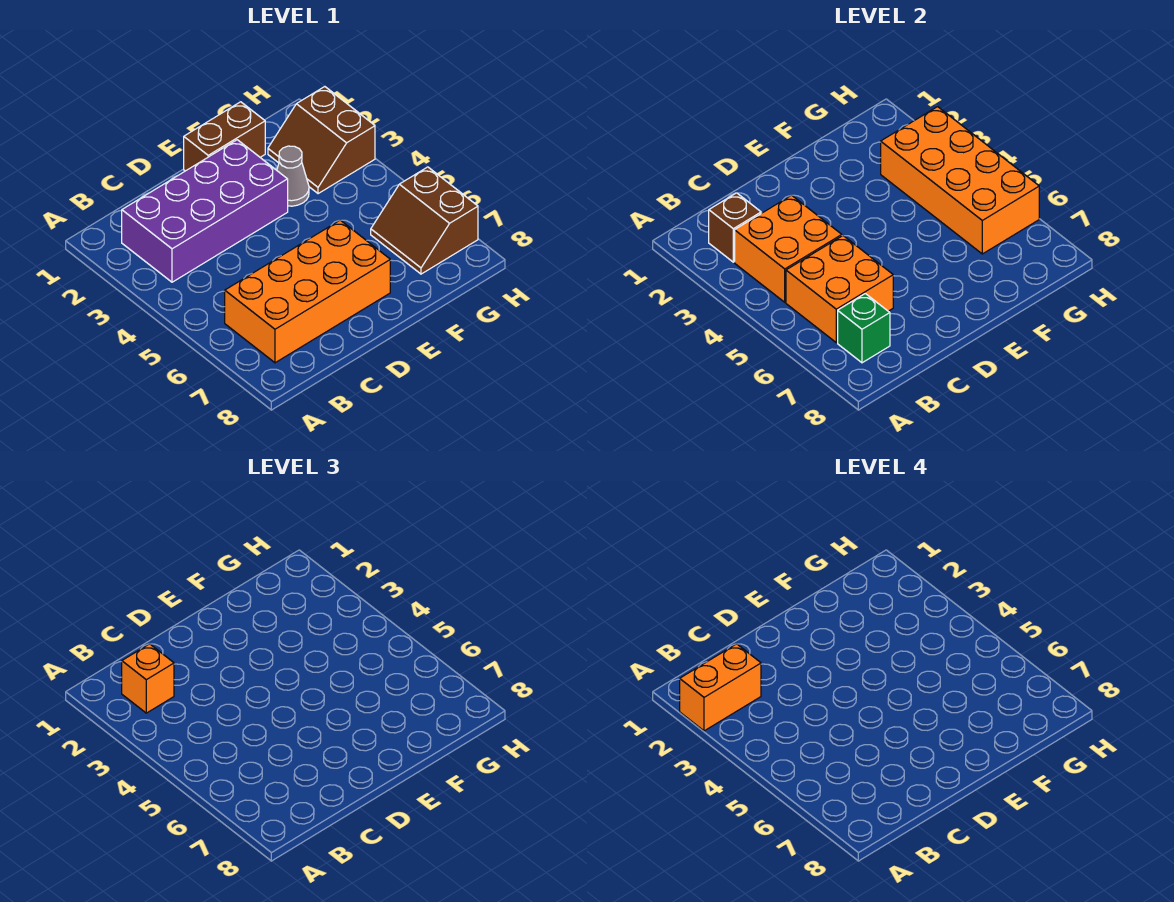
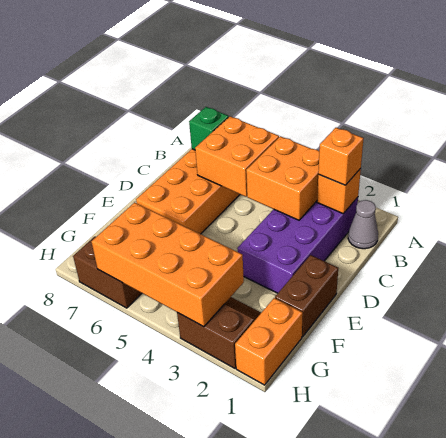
orange brick A2:B2 level 4 -> orange brick G1:H1 level 1
brown brick B2 level 2 -> orange brick B2 level 2
grey cone F3 level 1 -> grey cone B1 level 1

